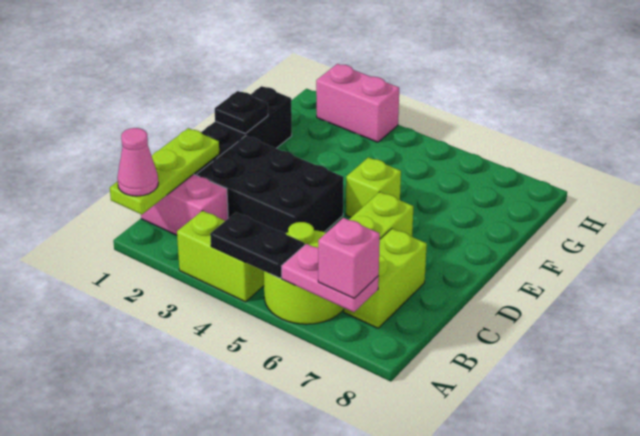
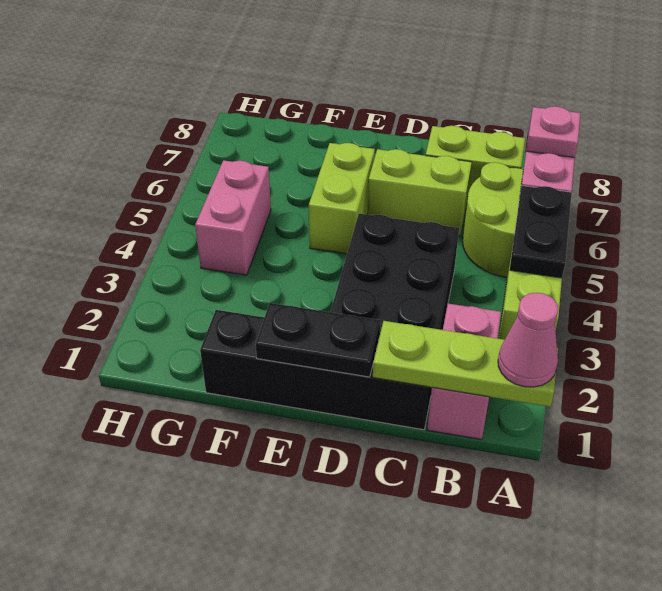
pink brick A7 level 3 -> pink plate A7 level 3
black plate E1 level 2 -> black plate D1:E1 level 2
lime brick E5 level 1 -> lime brick E5:E6 level 1
pink brick H2:H3 level 1 -> pink brick G4:G5 level 1

